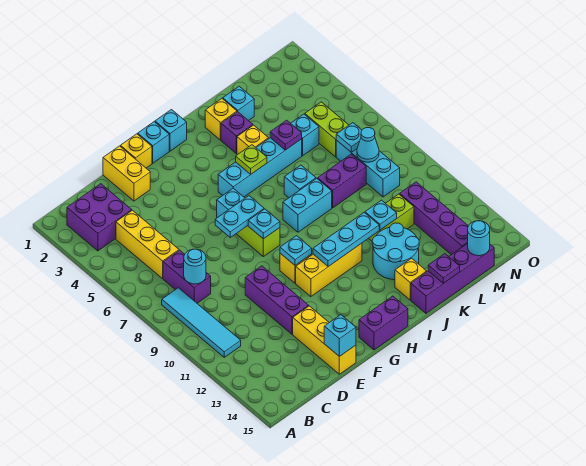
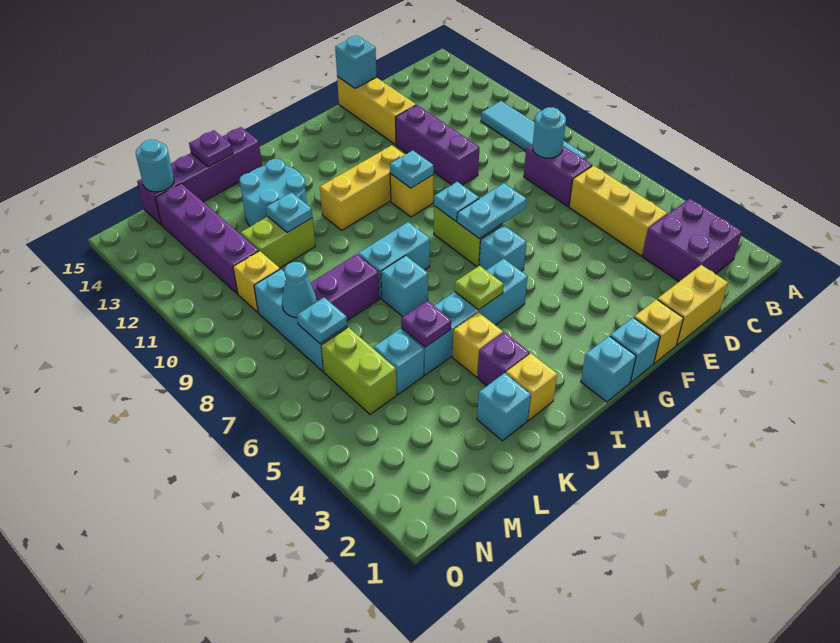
yellow brick E1:E2 level 1 -> yellow brick D1:E1 level 1
purple brick G15:H15 level 1 -> none
cyan plate H11:J11 level 2 -> none
yellow brick J14 level 1 -> yellow brick M10 level 1

